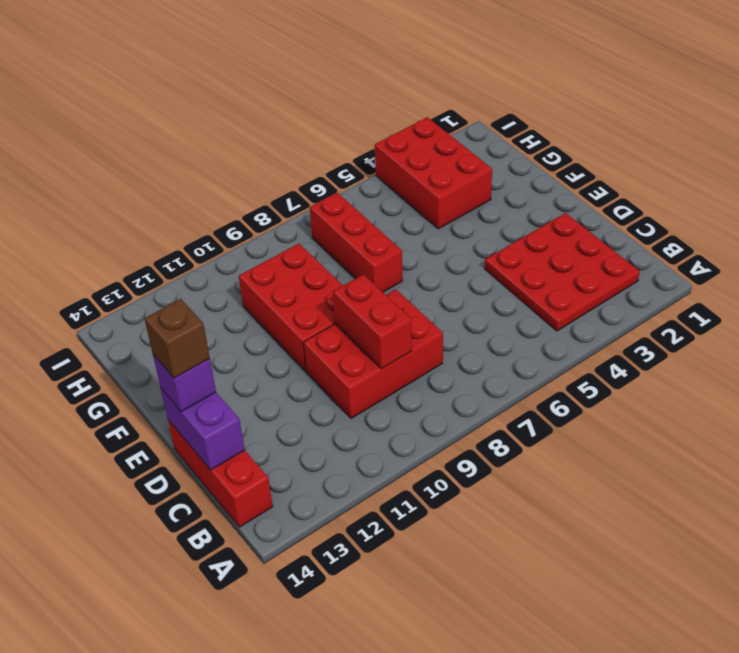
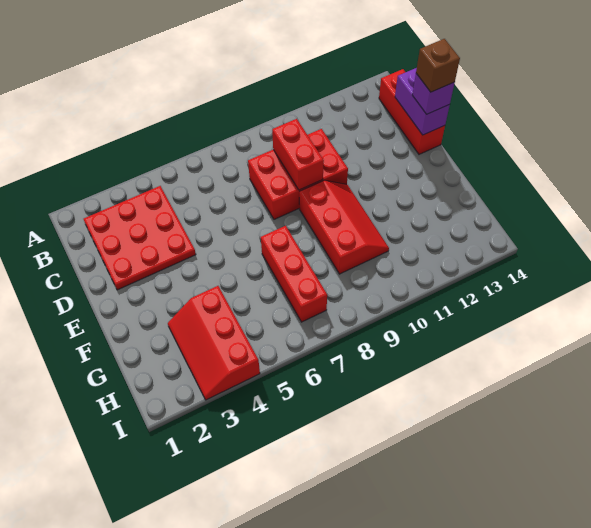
red brick E9:G10 level 1 -> red slope E9:G10 level 1 top 9
red brick G3:I4 level 1 -> red slope G3:I4 level 1 top 4

